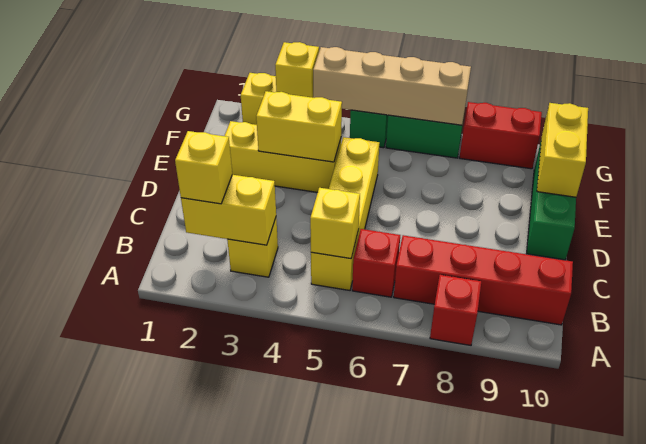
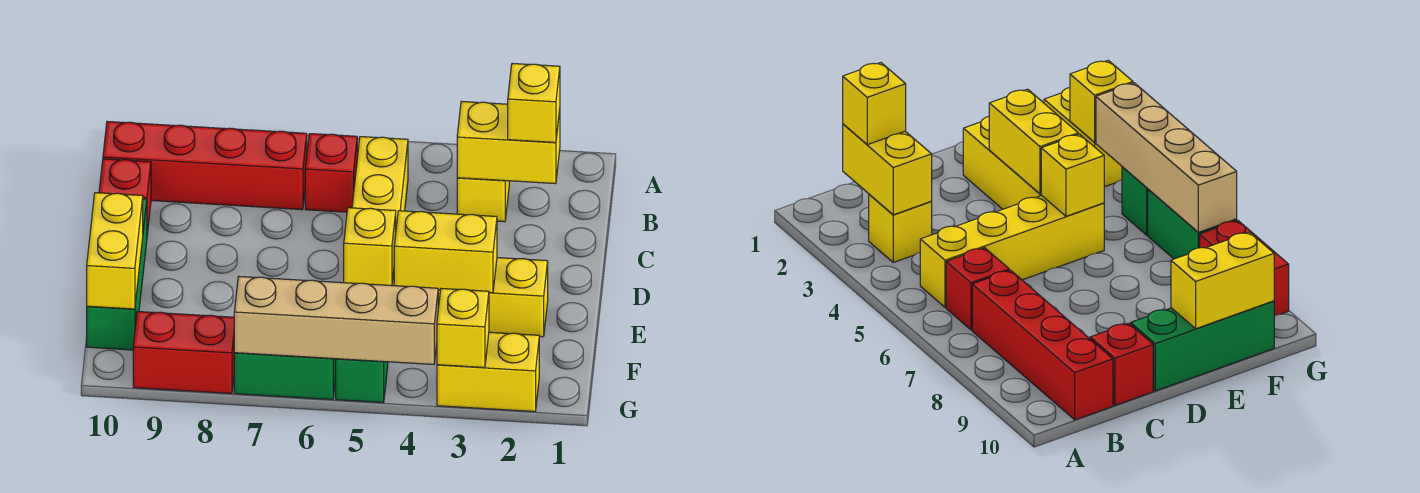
red brick A8 level 1 -> red brick C10 level 1
yellow brick B5 level 2 -> yellow brick E5 level 2

